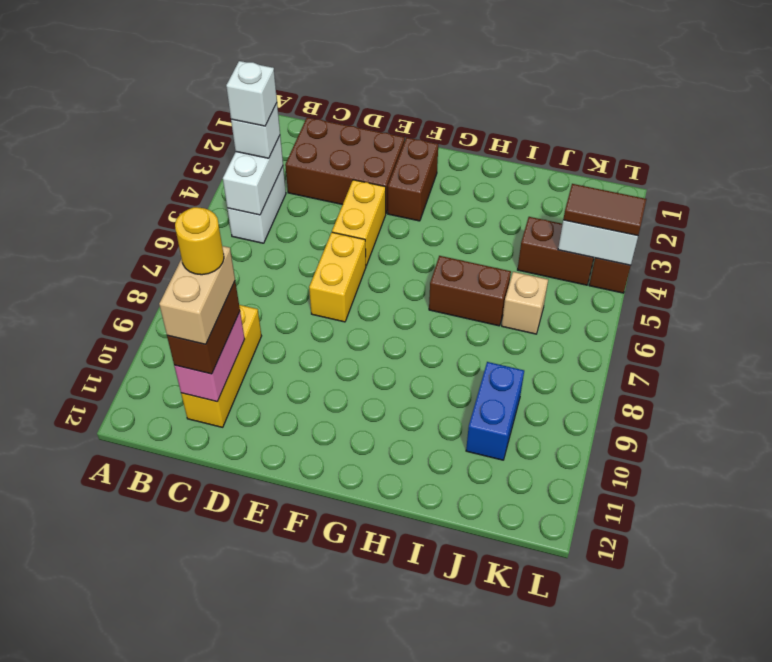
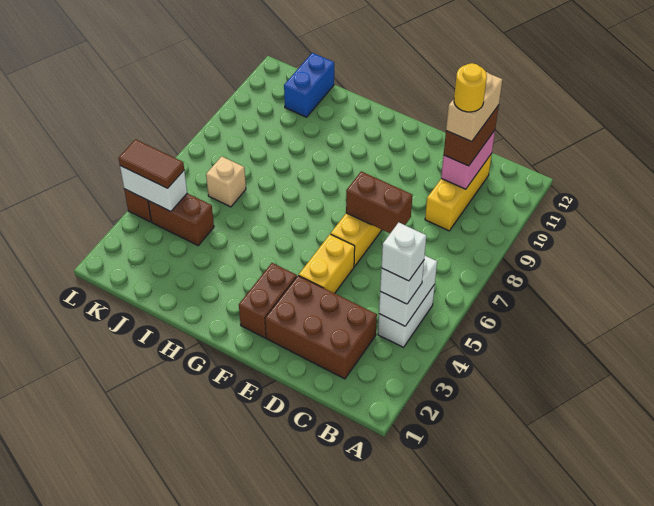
brown brick H6:I6 level 1 -> brown brick D7:E7 level 2
blue brick J9:J10 level 1 -> blue brick J11:J12 level 1

